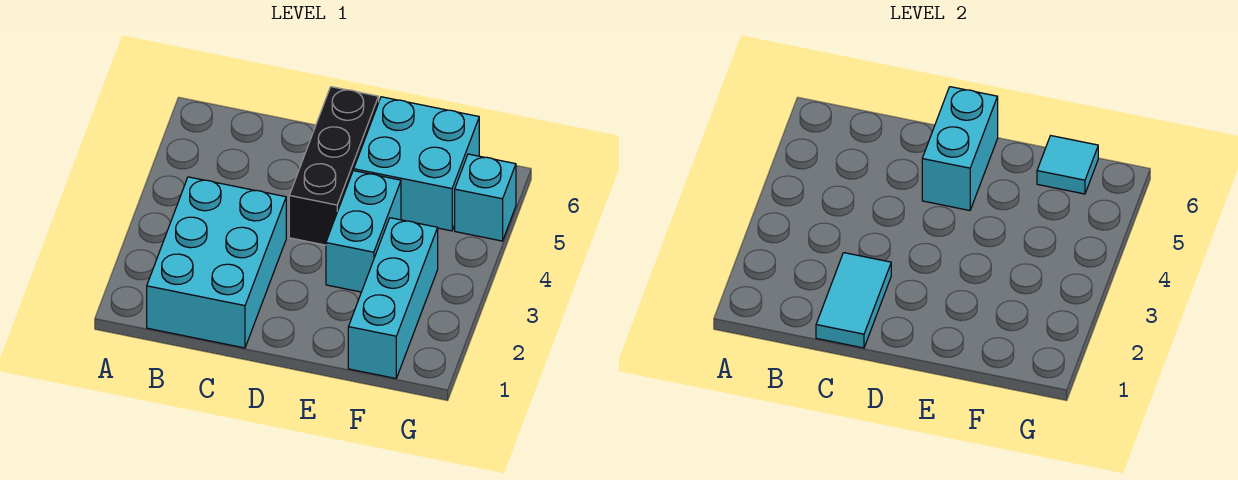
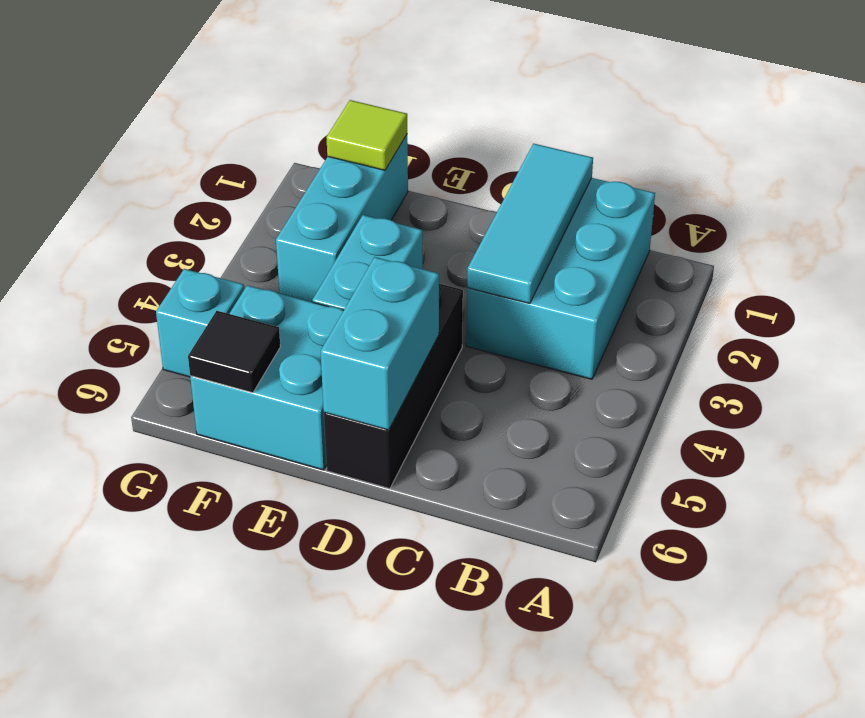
cyan tile C1:C2 level 2 -> cyan tile C1:C3 level 2
none -> lime tile F1 level 2
cyan tile F6 level 2 -> black tile F6 level 2

